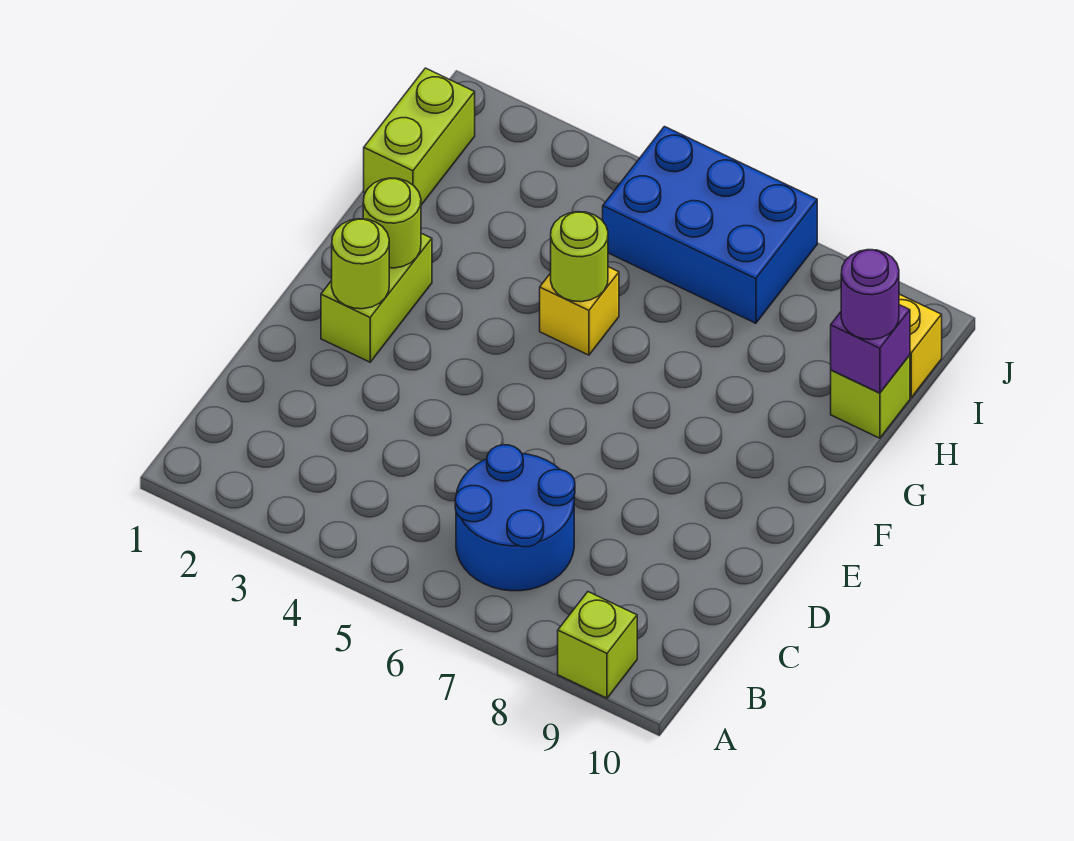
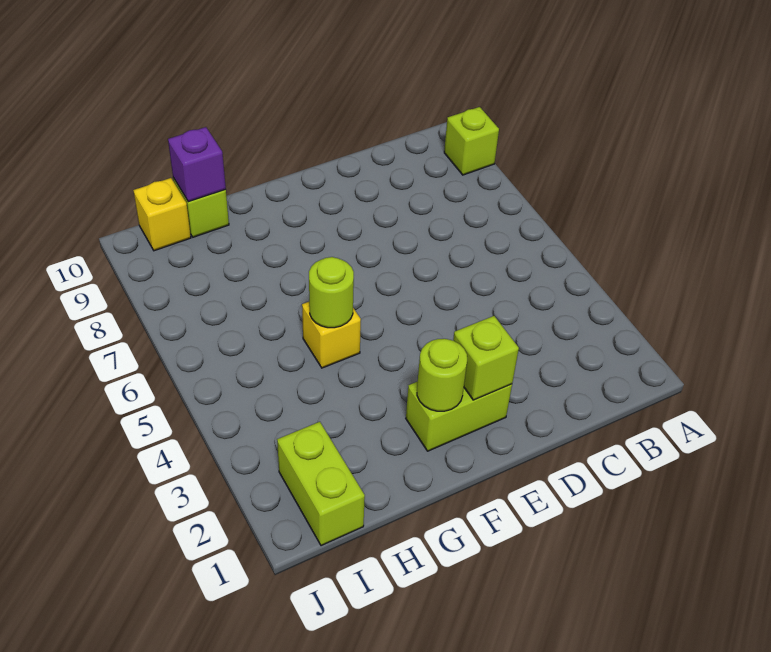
blue round brick B6:C7 level 1 -> none
lime round brick E2 level 2 -> lime brick E2 level 2
lime brick H1:I1 level 1 -> lime brick I1:I2 level 1
purple round brick H10 level 3 -> none
blue brick I5:J7 level 1 -> none

